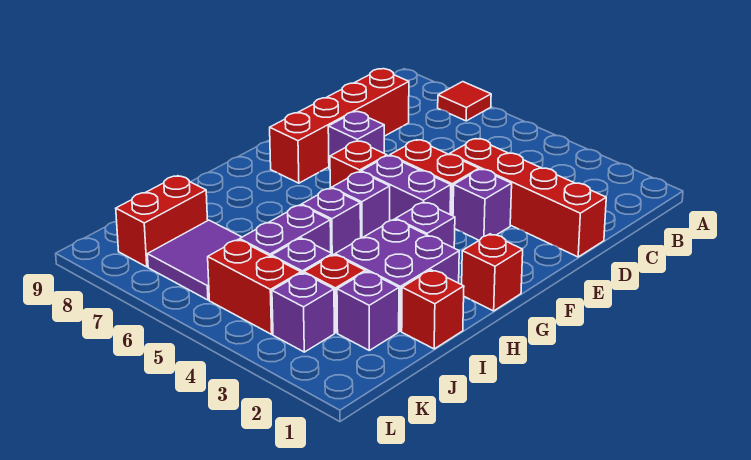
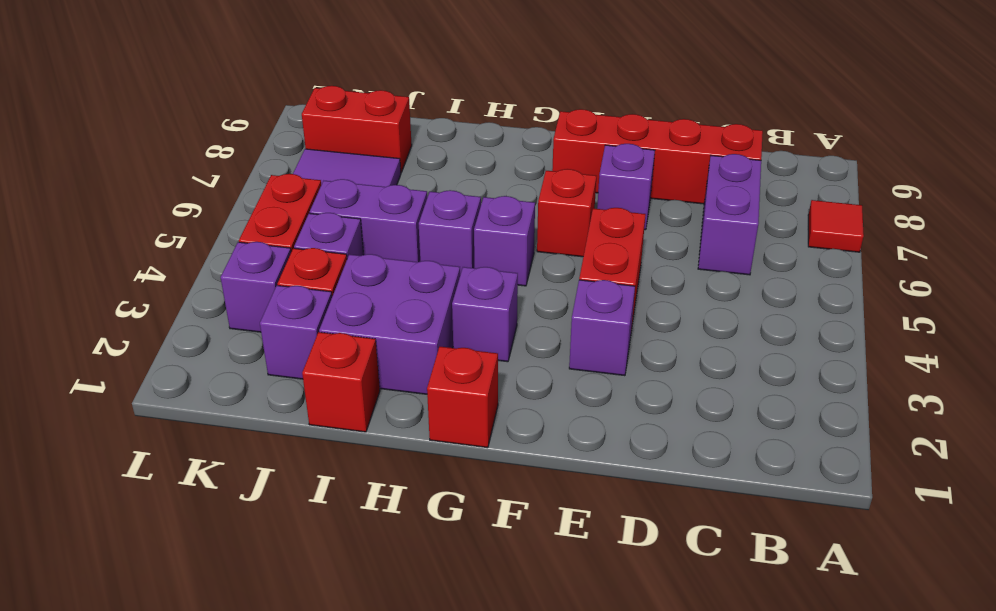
red brick D1:D4 level 1 -> none
purple brick F4:F5 level 1 -> purple brick C6:C7 level 1

